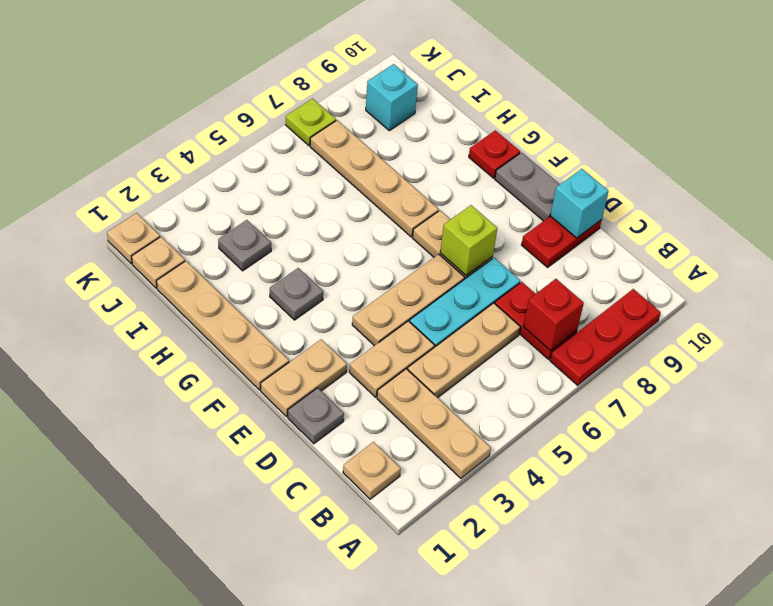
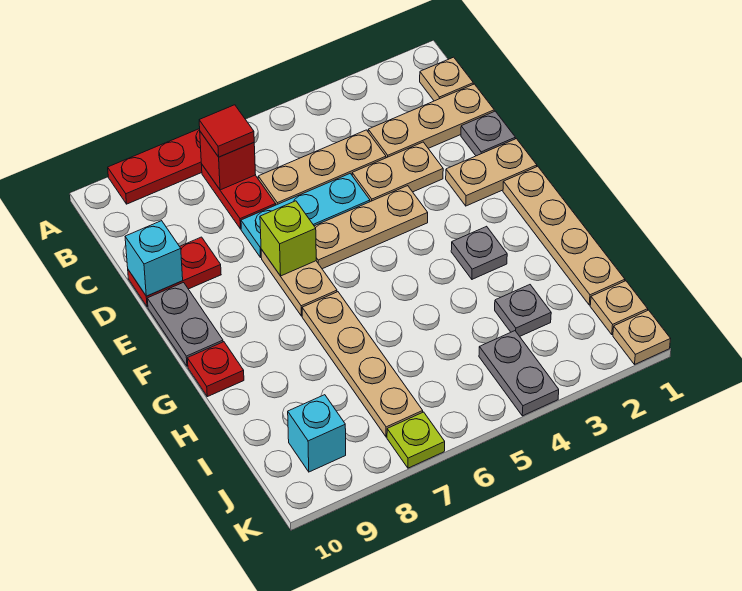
tan plate A3:C3 level 1 -> tan plate C1:C3 level 1
none -> red tile B7 level 3
none -> grey plate J4:K4 level 1

